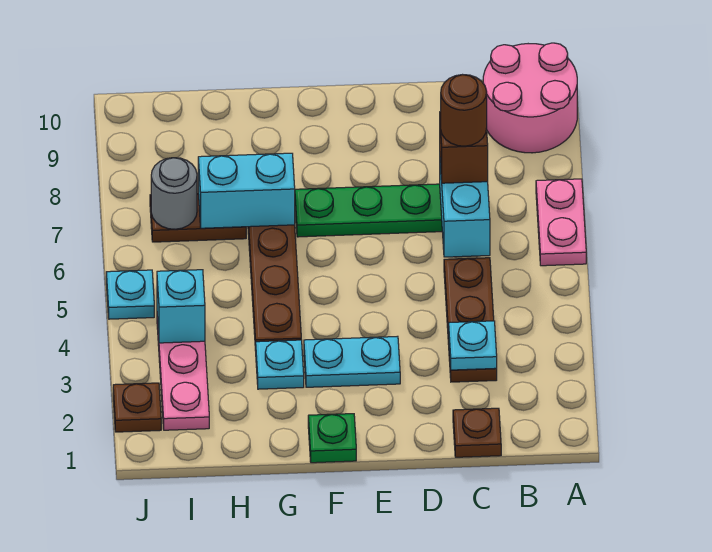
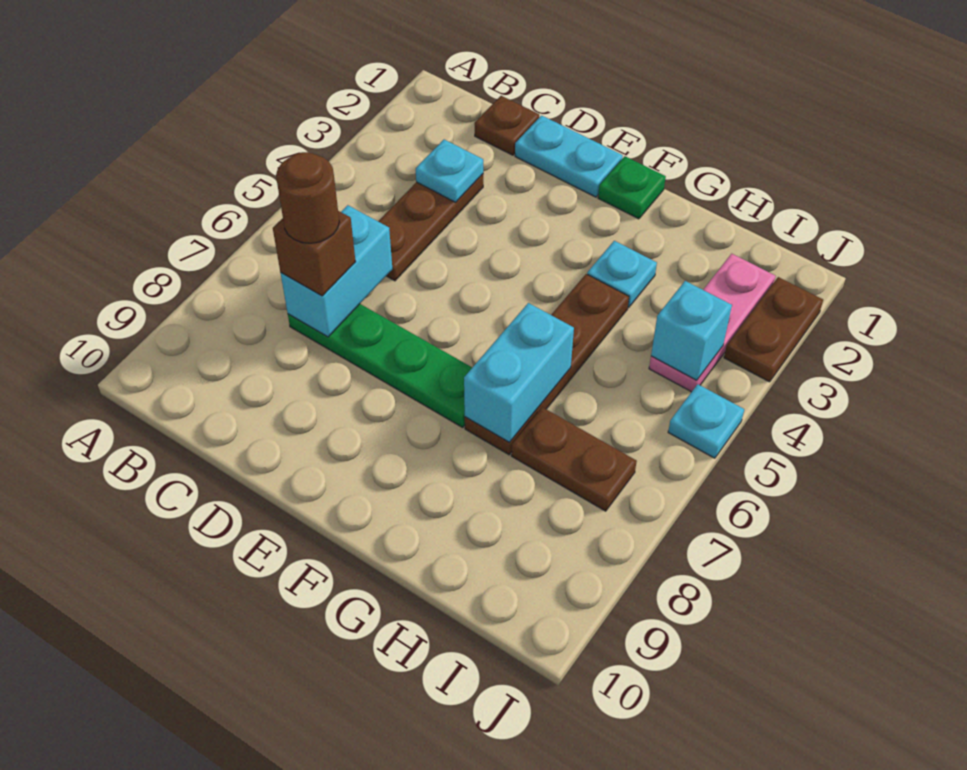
pink plate A6:A7 level 1 -> none
pink round brick A9:B10 level 1 -> none
cyan plate E3:F3 level 1 -> cyan plate D1:E1 level 1
cyan brick G7:H7 level 2 -> cyan brick G6:G7 level 2
grey round brick I7 level 2 -> none
brown plate J2 level 1 -> brown plate J2:J3 level 1

